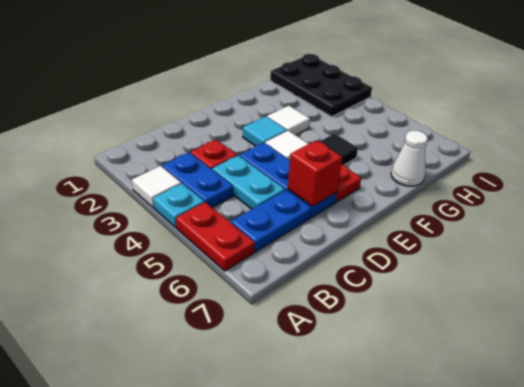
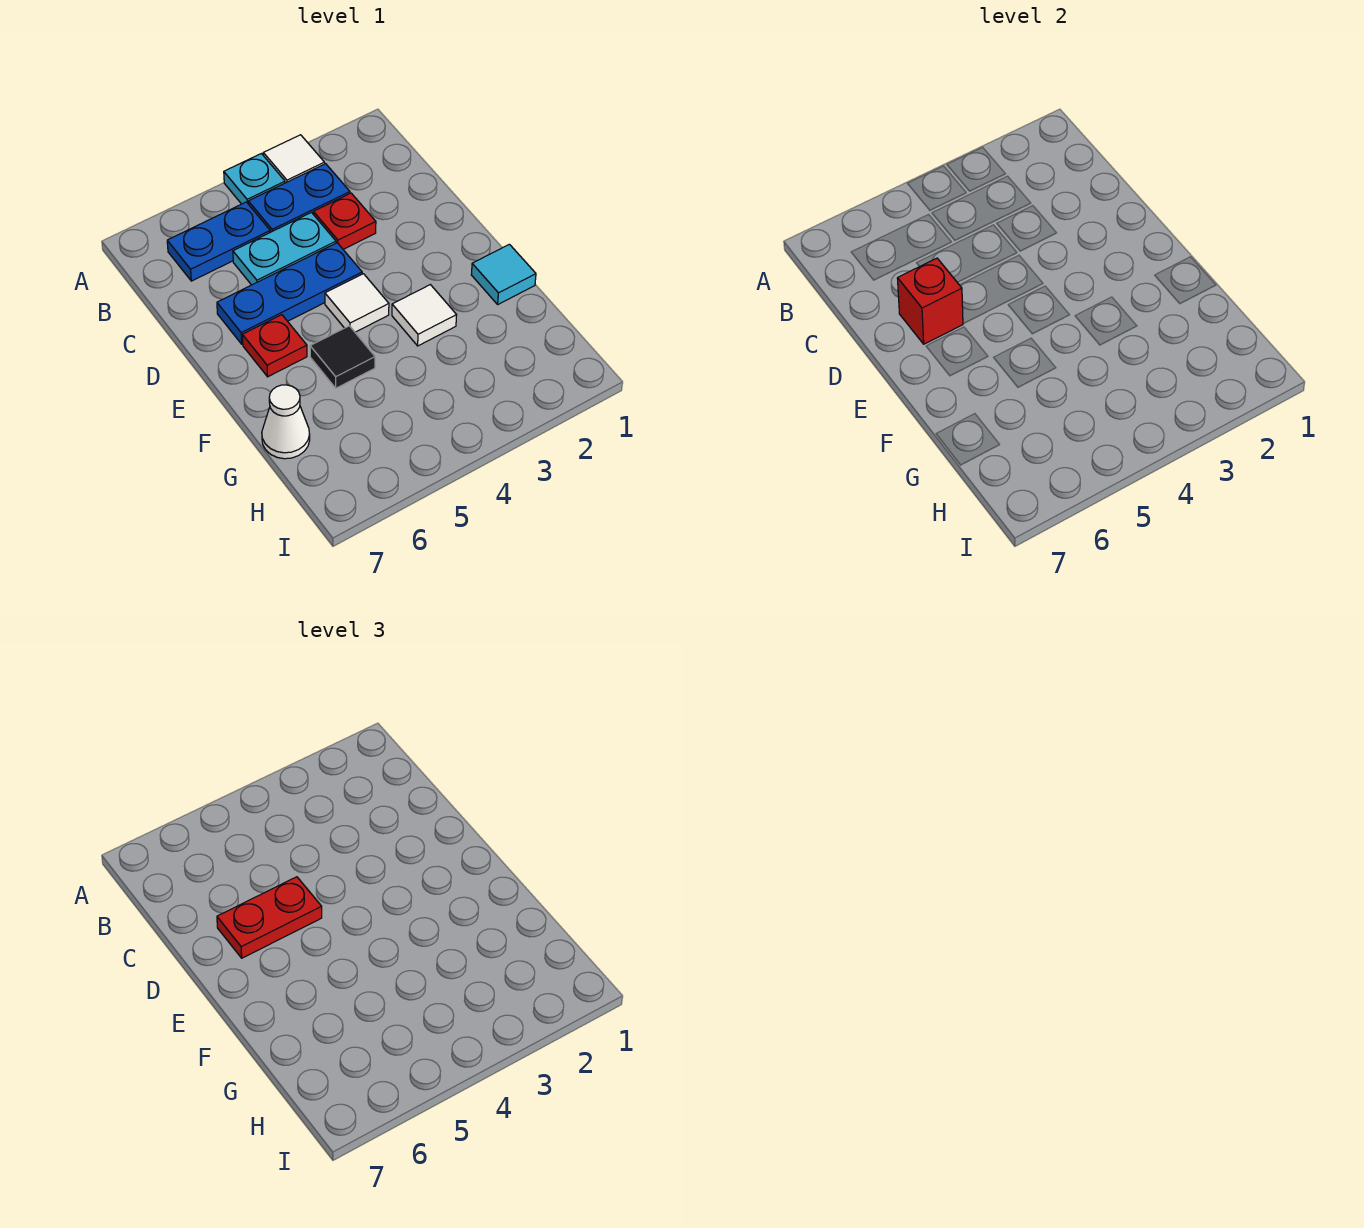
red plate A5:A6 level 1 -> red plate D5:D6 level 3
blue plate B6:C6 level 1 -> blue plate B5:B6 level 1
cyan tile E3 level 1 -> cyan tile F1 level 1
black plate H1:I3 level 1 -> none

